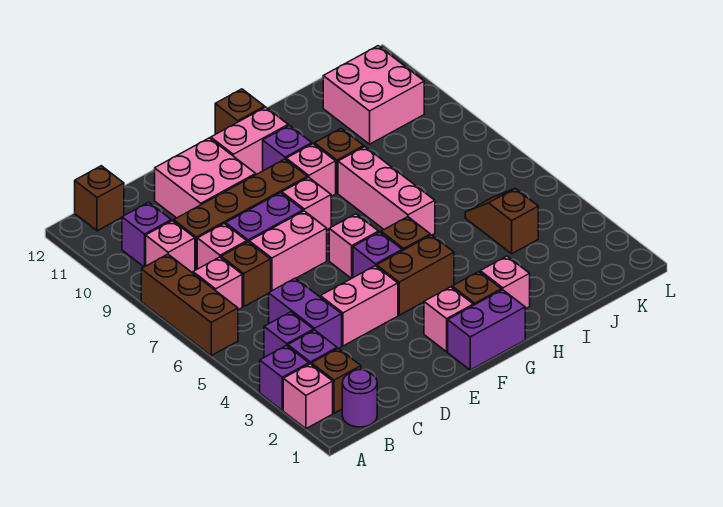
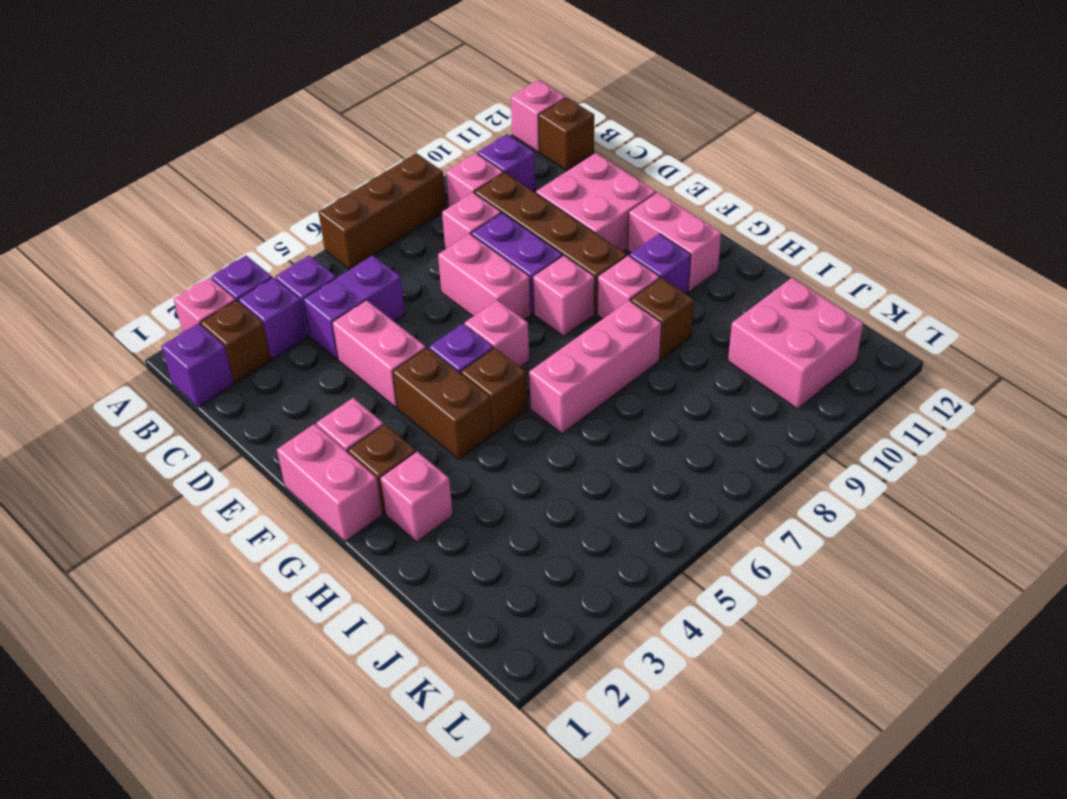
purple round brick B1 level 1 -> purple brick B1 level 1
pink brick B7 level 1 -> pink brick A12 level 1
brown brick C7 level 1 -> none
purple brick F1:G1 level 1 -> pink brick F1:G1 level 1
brown brick G12 level 1 -> none
brown slope J4:J5 level 1 top 4 -> none

